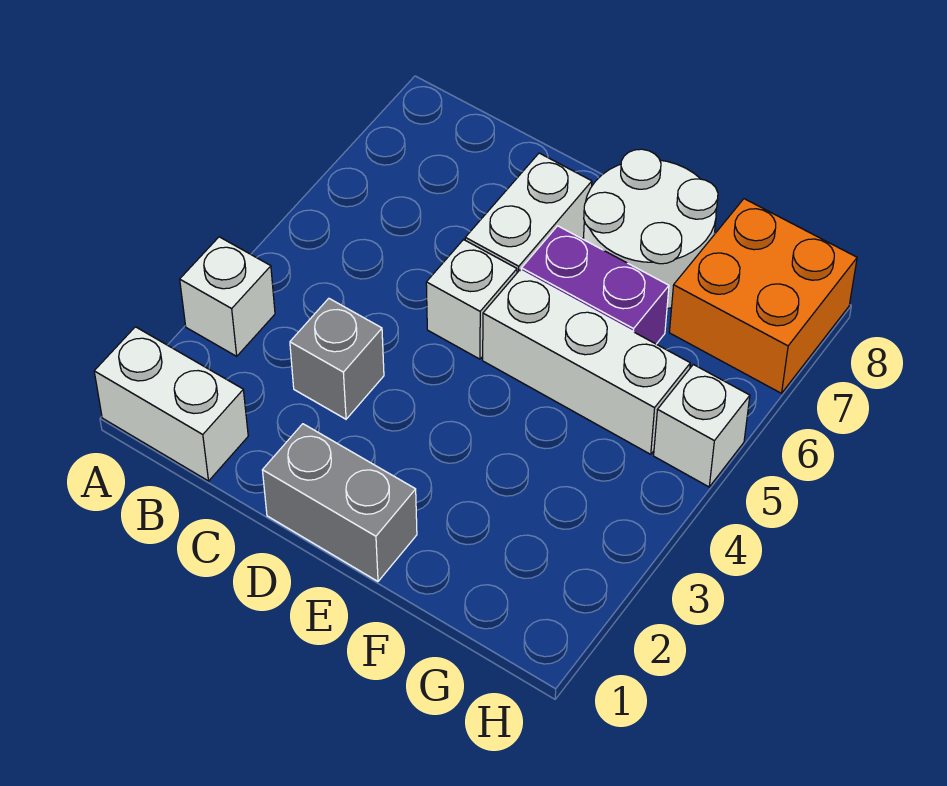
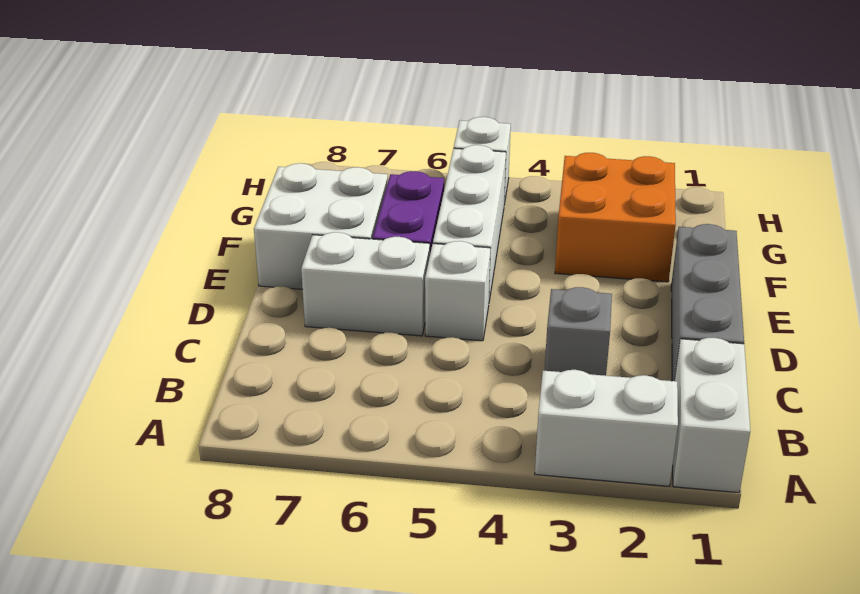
white brick A3 level 1 -> white brick A2:A3 level 1
grey brick D1:E1 level 1 -> grey brick C1:E1 level 1
white round brick E7:F8 level 1 -> white brick E7:F8 level 1
orange brick G7:H8 level 1 -> orange brick F2:G3 level 1

